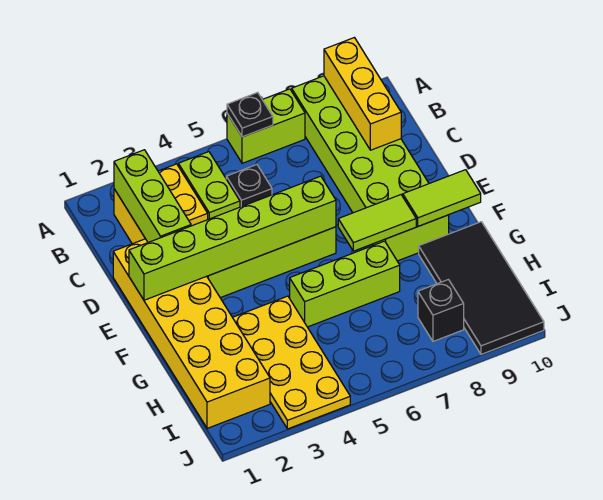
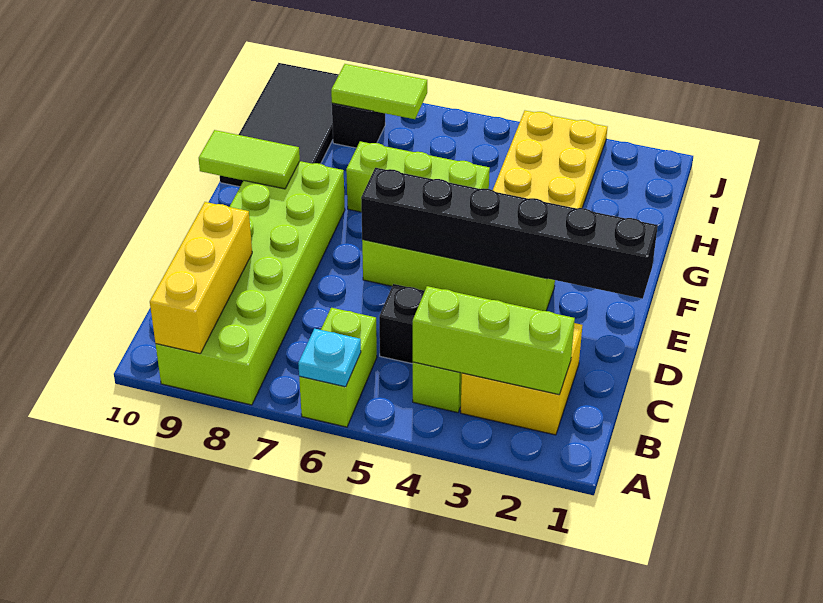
lime brick A6:A7 level 1 -> lime brick A6:B6 level 1
black plate A6 level 2 -> cyan plate A6 level 2
lime brick B2:D2 level 2 -> lime brick B2:B4 level 2
yellow brick D1:I2 level 1 -> none
lime brick E1:E6 level 2 -> black brick E1:E6 level 2
lime tile F7:F8 level 2 -> lime tile I7:I8 level 2

